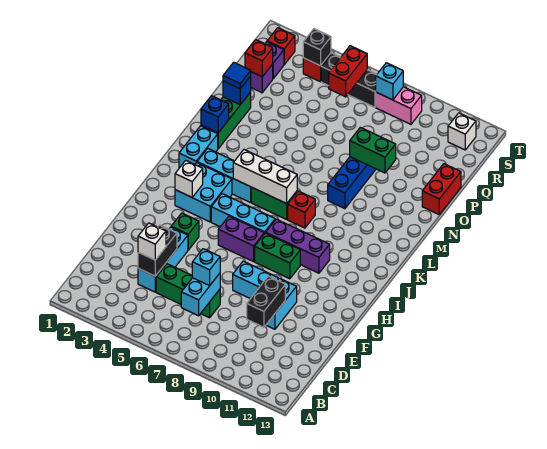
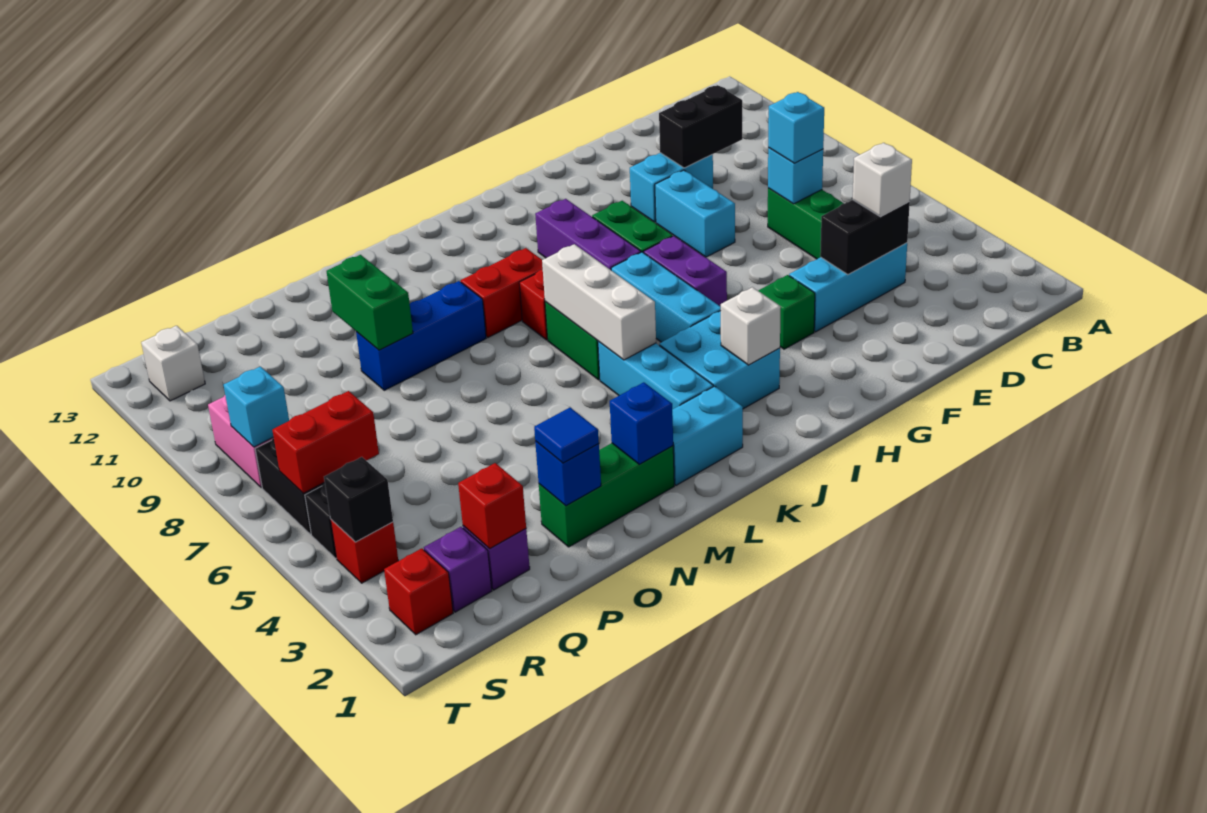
cyan brick C7:D7 level 2 -> cyan brick D7 level 2
red brick O13:P13 level 1 -> red brick K9:L9 level 1

